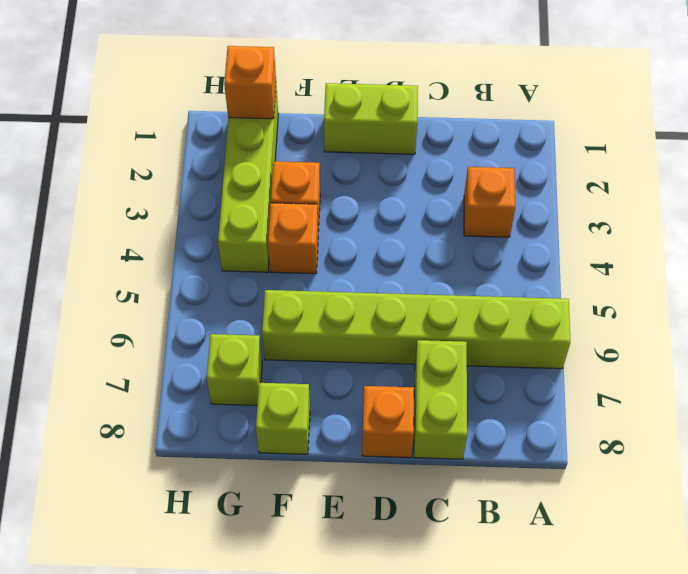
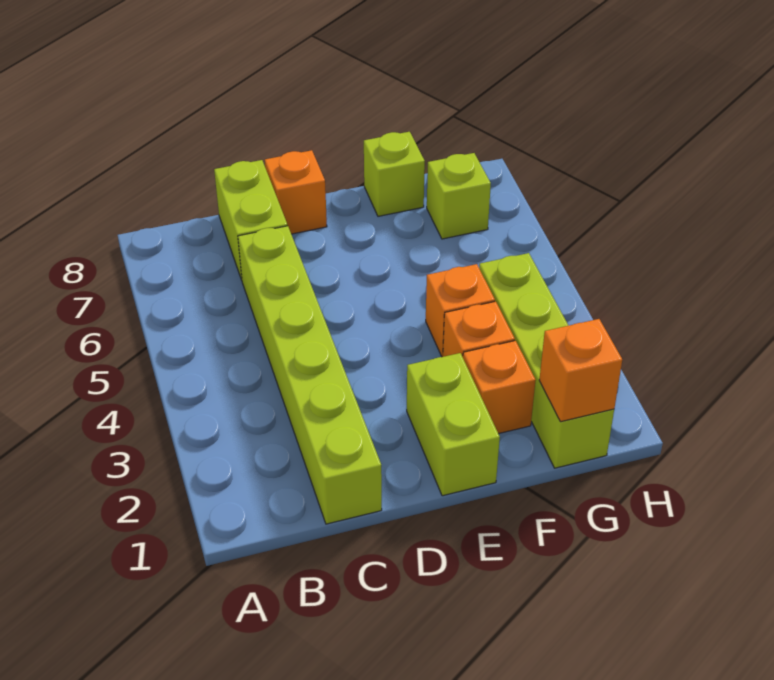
lime brick A6:F6 level 1 -> lime brick C1:C6 level 1
orange brick B3 level 1 -> orange brick F2 level 1
lime brick D1:E1 level 1 -> lime brick E1:E2 level 1

